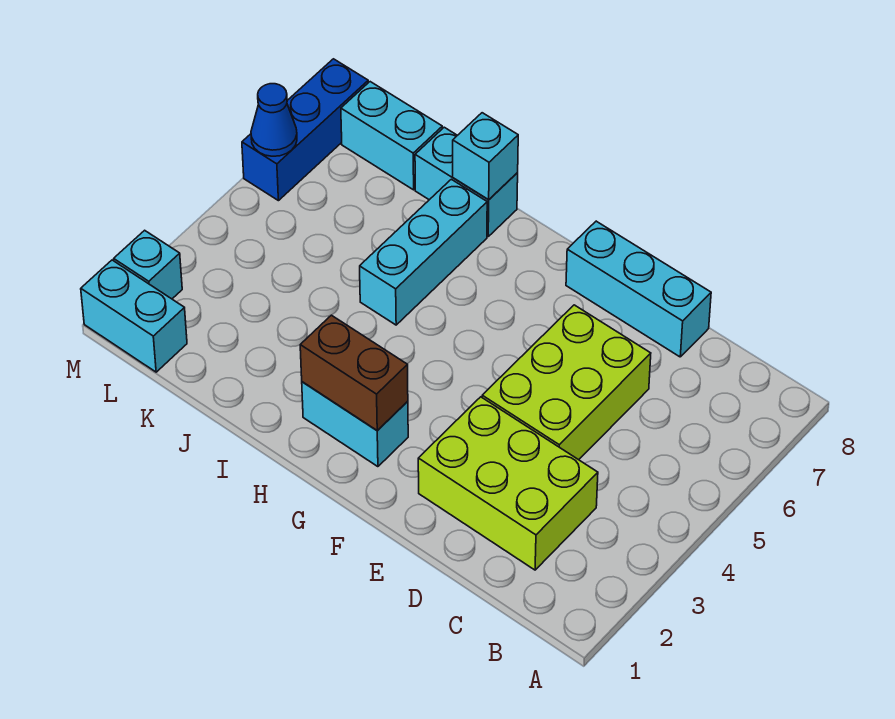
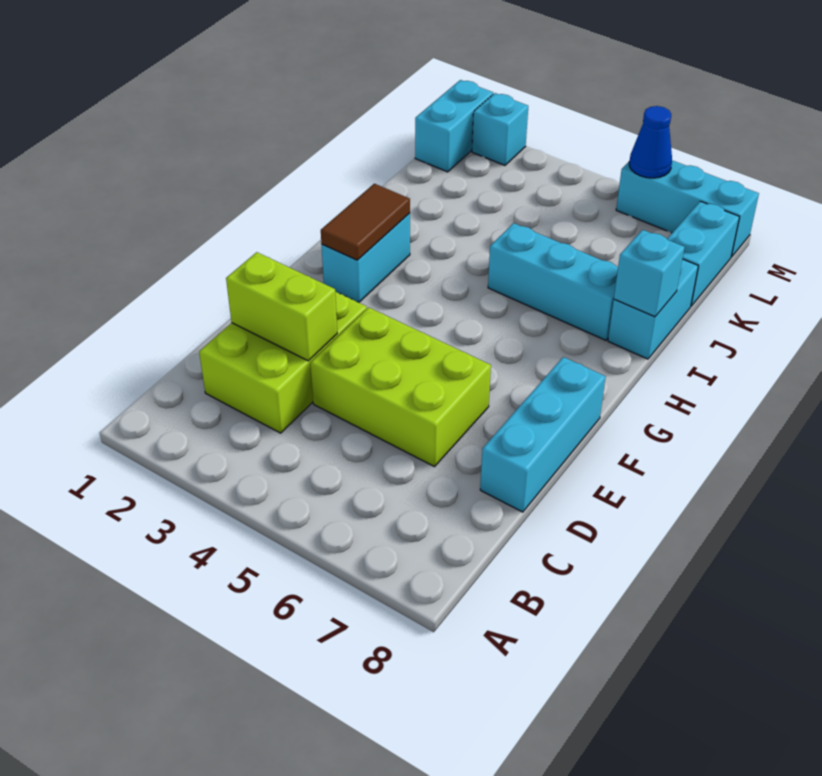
none -> lime brick D2:D3 level 2
brown brick G2:H2 level 2 -> brown tile G2:H2 level 2
blue brick M6:M8 level 1 -> cyan brick M6:M8 level 1

